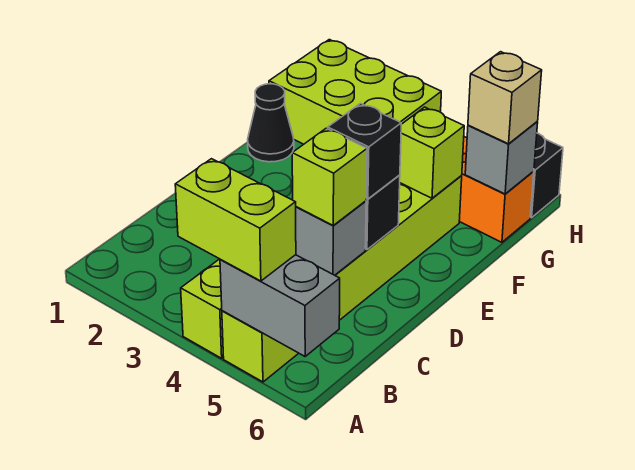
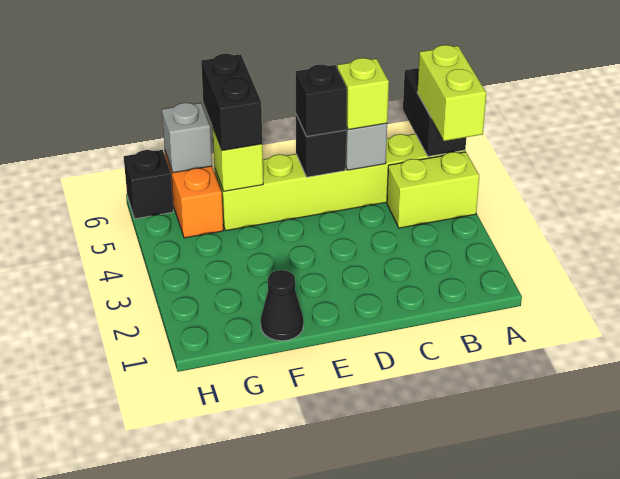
grey brick A5:A6 level 2 -> black brick A5:A6 level 2
none -> black brick F5:F6 level 3
lime brick G1:H3 level 1 -> none
tan brick G6 level 3 -> none

